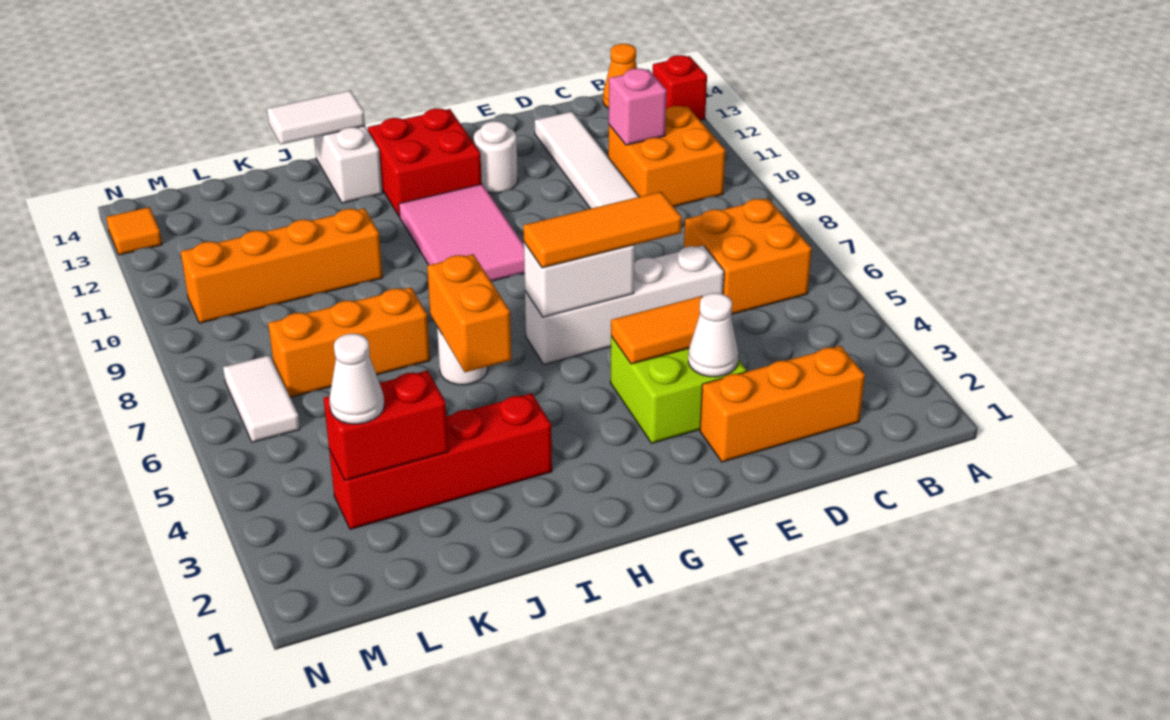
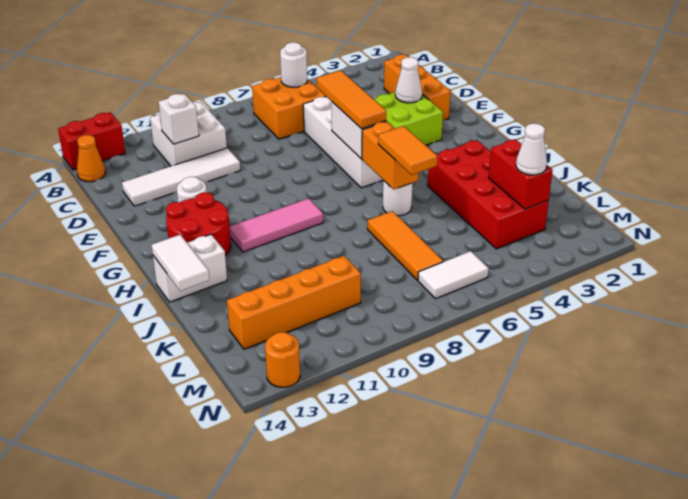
red brick A13 level 1 -> red brick A13:A14 level 1
none -> white round brick B6 level 2
orange brick B10:C11 level 1 -> white brick B10:C11 level 1
pink brick C11 level 2 -> white brick C11 level 2
orange tile E4:F4 level 2 -> orange tile I6:J6 level 3
pink tile G9:H11 level 1 -> pink tile H9:H11 level 1
red brick G12:H13 level 1 -> red round brick G12:H13 level 1
red brick I3:L3 level 1 -> red brick I3:L4 level 1
orange brick I5:I6 level 2 -> orange brick H6:I6 level 2
orange brick J7:L7 level 1 -> orange tile J7:L7 level 1
orange brick J10:M10 level 1 -> orange brick L10:L13 level 1
orange tile N13 level 1 -> orange round brick N13 level 1

